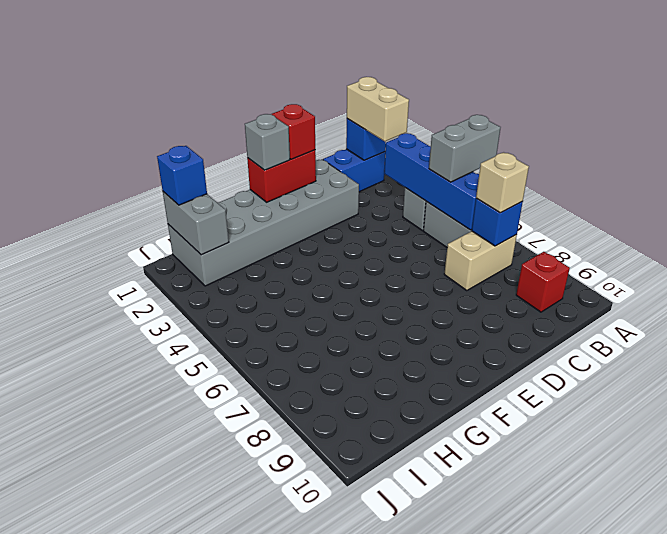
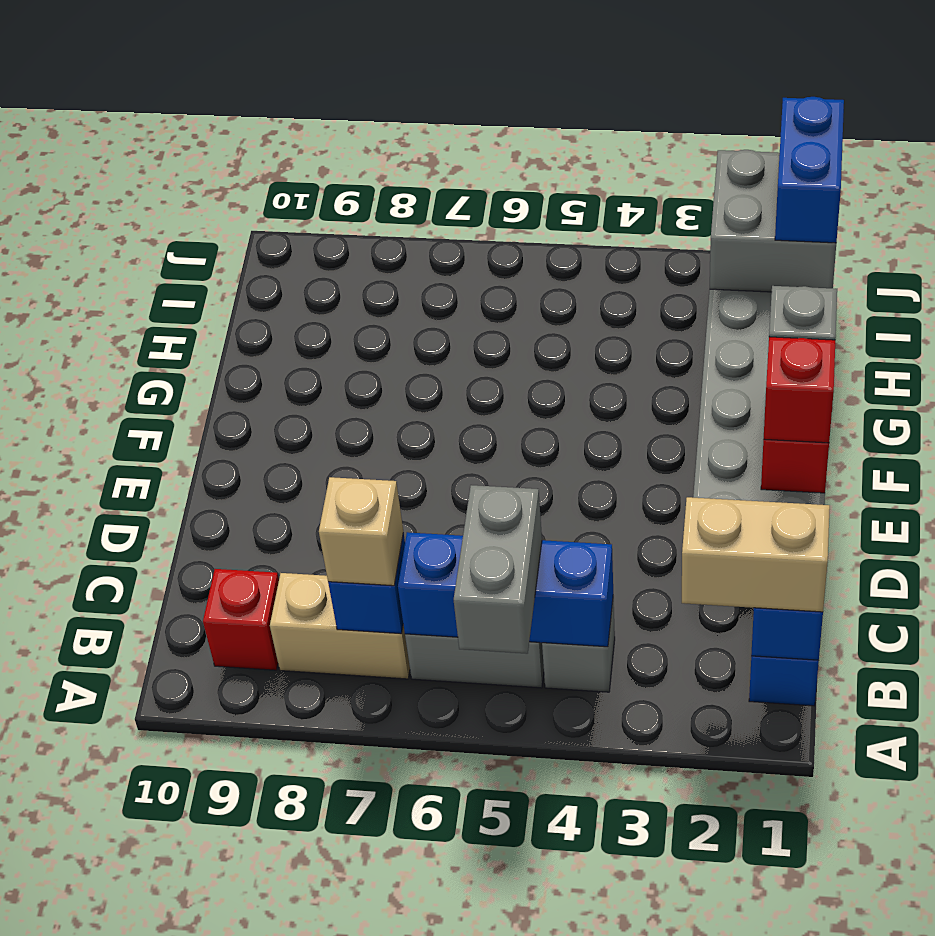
blue brick B3:B6 level 2 -> blue brick B4:B6 level 2
tan brick B7:C7 level 1 -> tan brick B7:B8 level 1
grey brick I1:I2 level 2 -> grey brick I1:J2 level 2
blue brick I1 level 3 -> blue brick I1:J1 level 3

